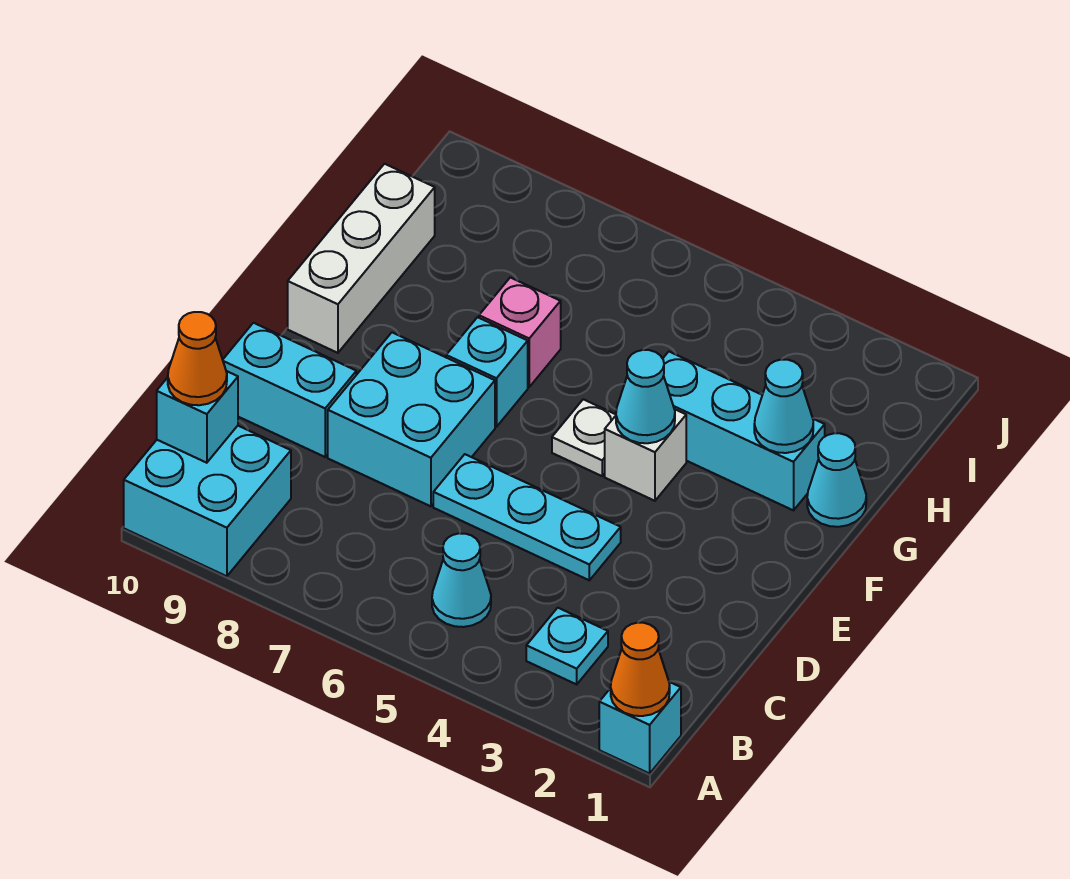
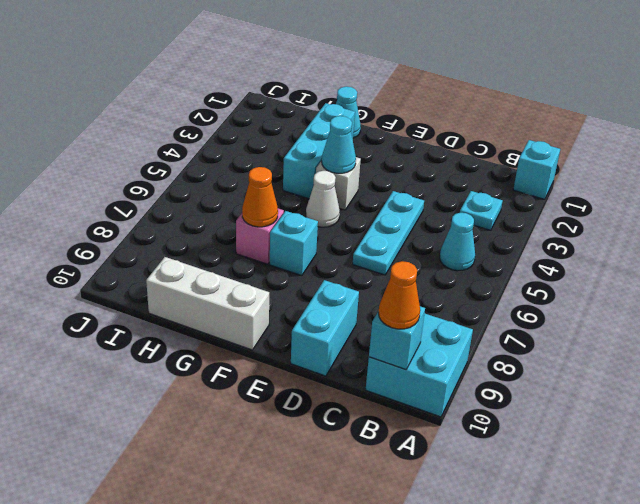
orange cone A1 level 2 -> orange cone G7 level 2
cyan brick D7:E8 level 1 -> none
white plate F5 level 1 -> white cone F5 level 1
cyan cone G2 level 2 -> none

